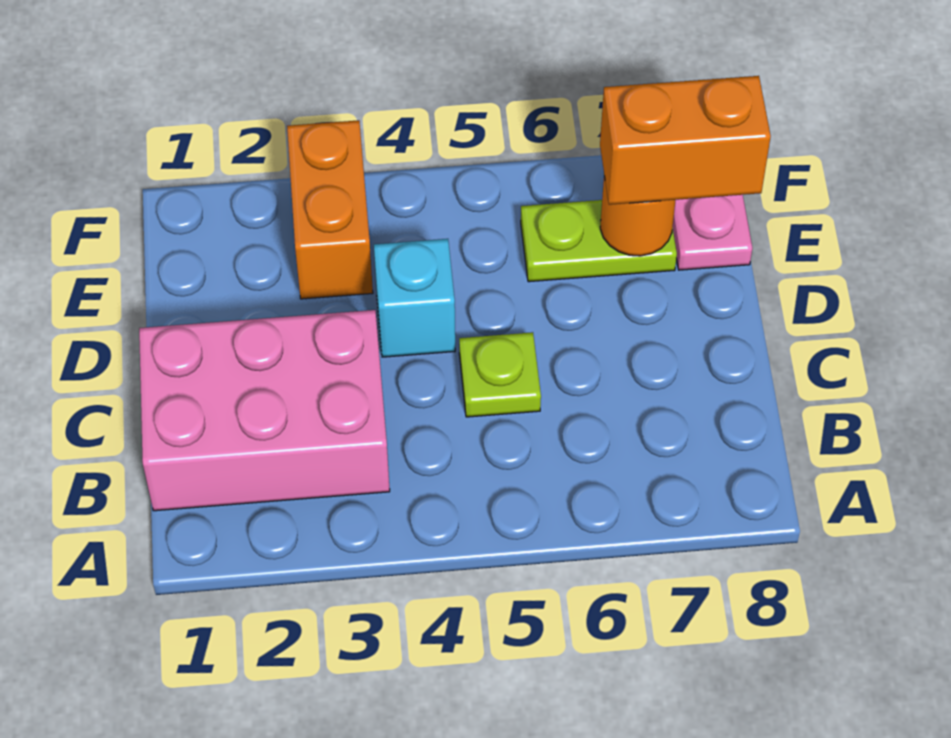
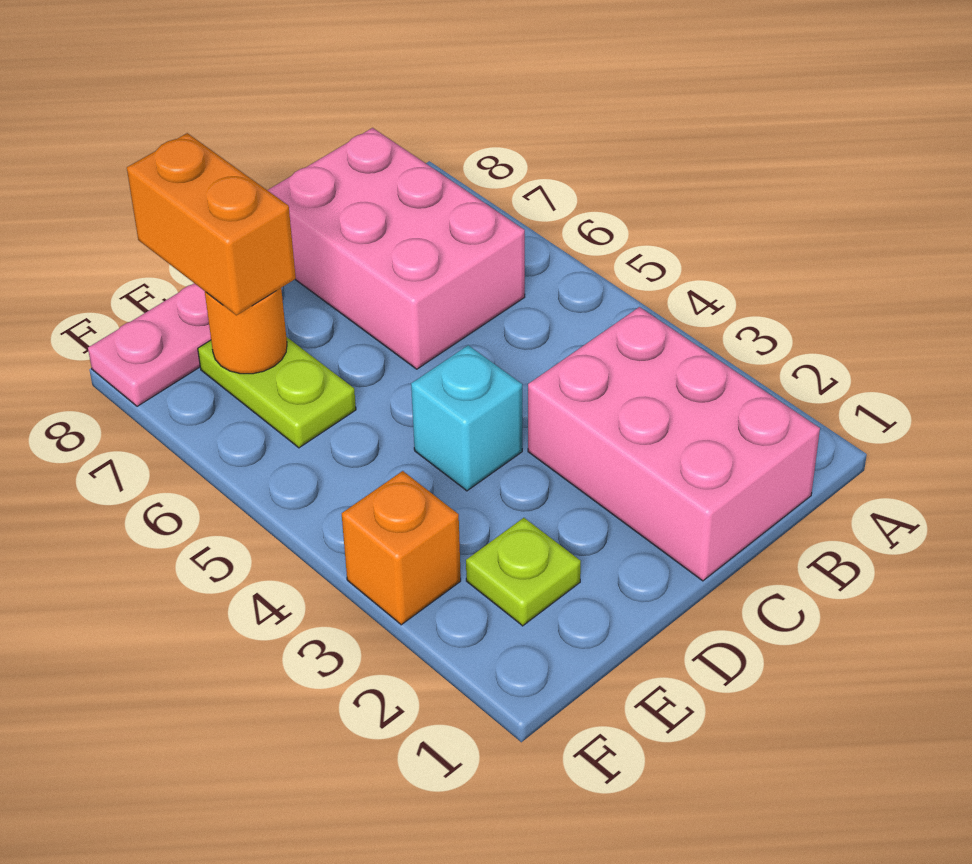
none -> pink brick B6:C8 level 1
lime plate C5 level 1 -> lime plate E2 level 1
orange brick E3:F3 level 1 -> orange brick F3 level 1

